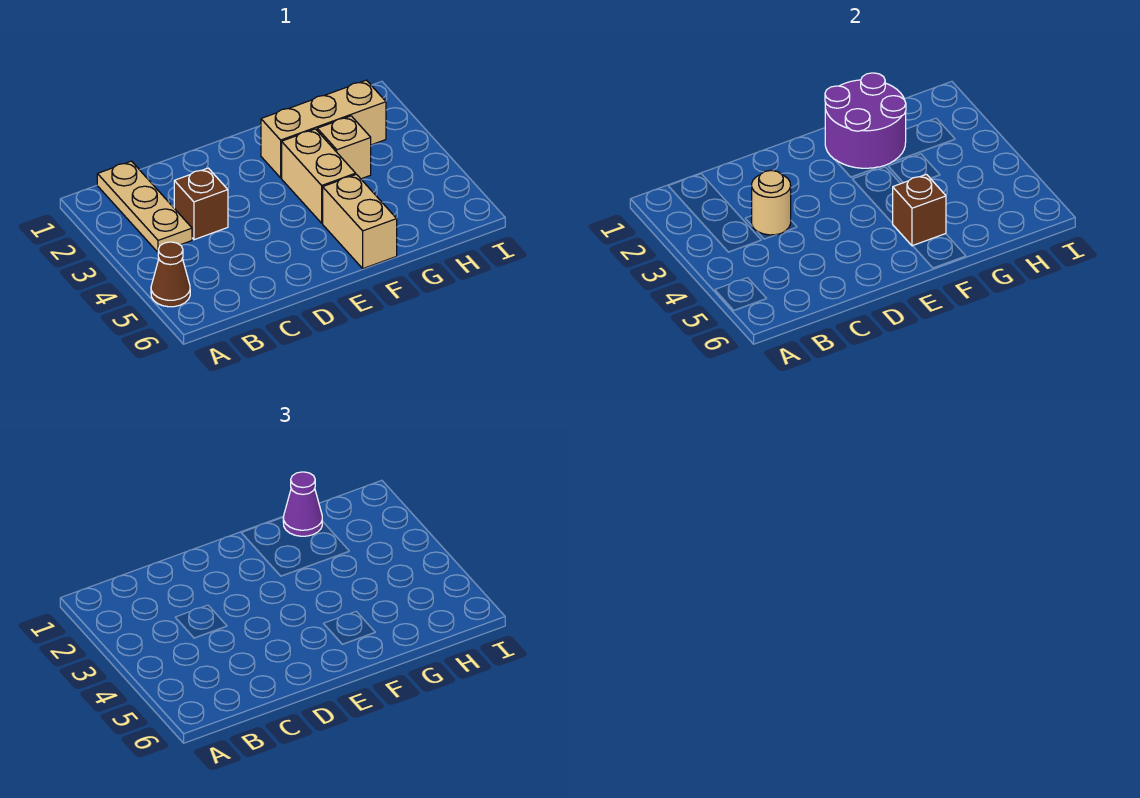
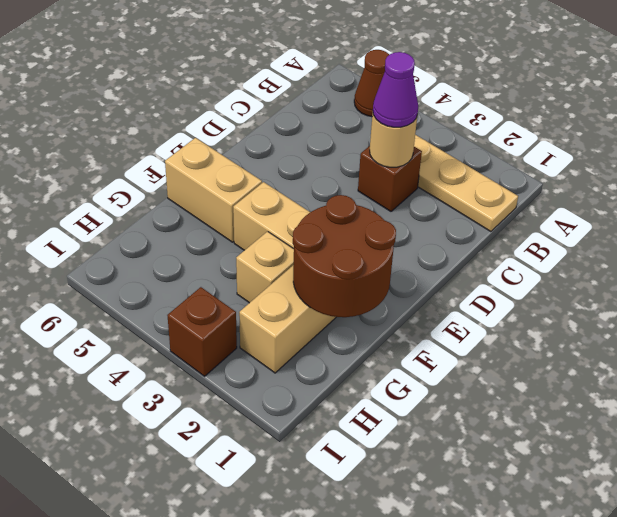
purple round brick F1:G2 level 2 -> brown round brick F1:G2 level 2
brown brick F5 level 2 -> brown brick I3 level 1
purple cone G1 level 3 -> purple cone C3 level 3

